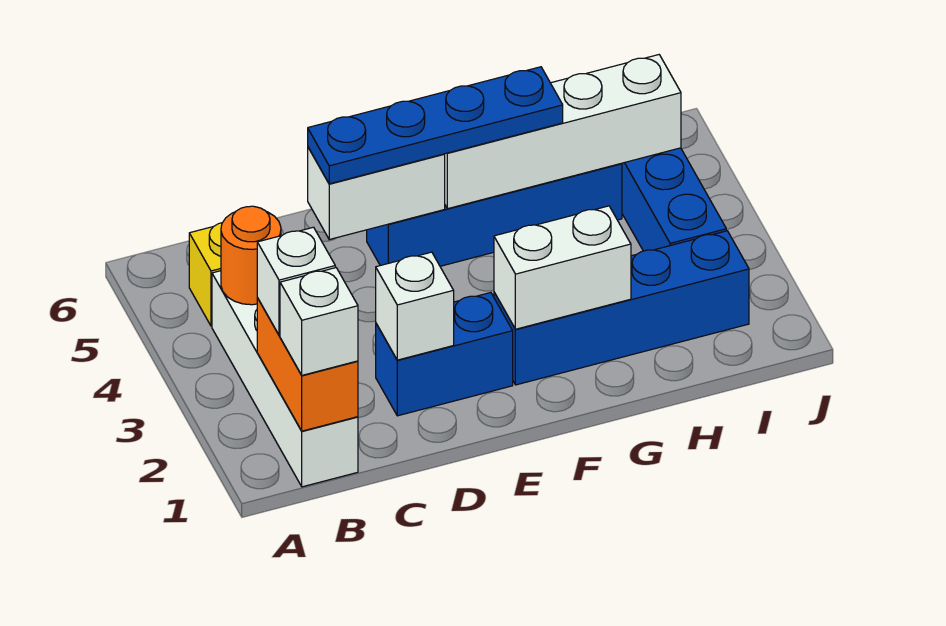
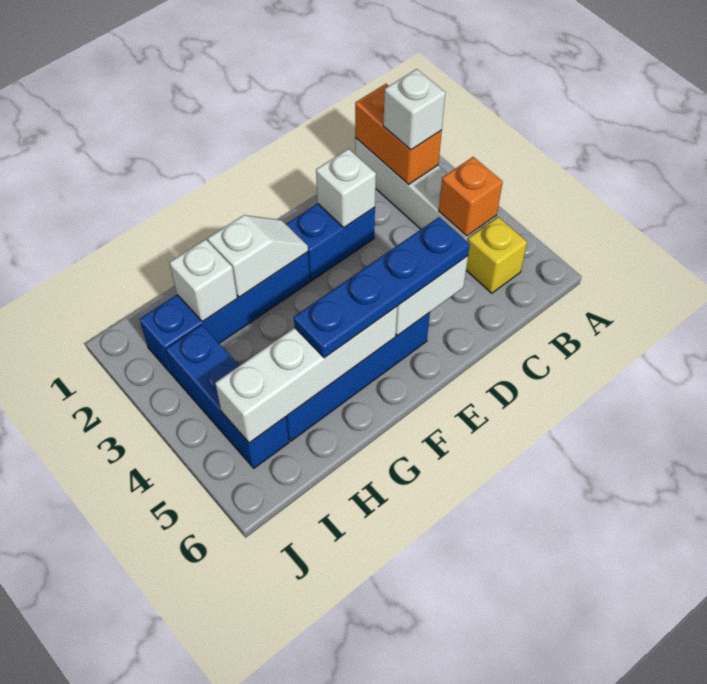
white brick B1 level 3 -> white brick H2 level 2
orange round brick B4 level 2 -> orange brick B4 level 2
white brick F2:G2 level 2 -> white slope F2:G2 level 2 top G

